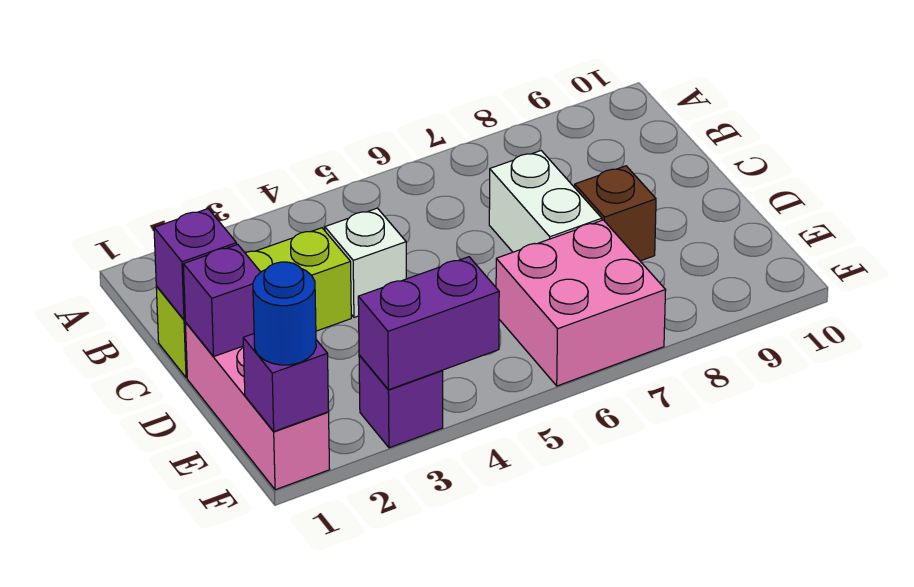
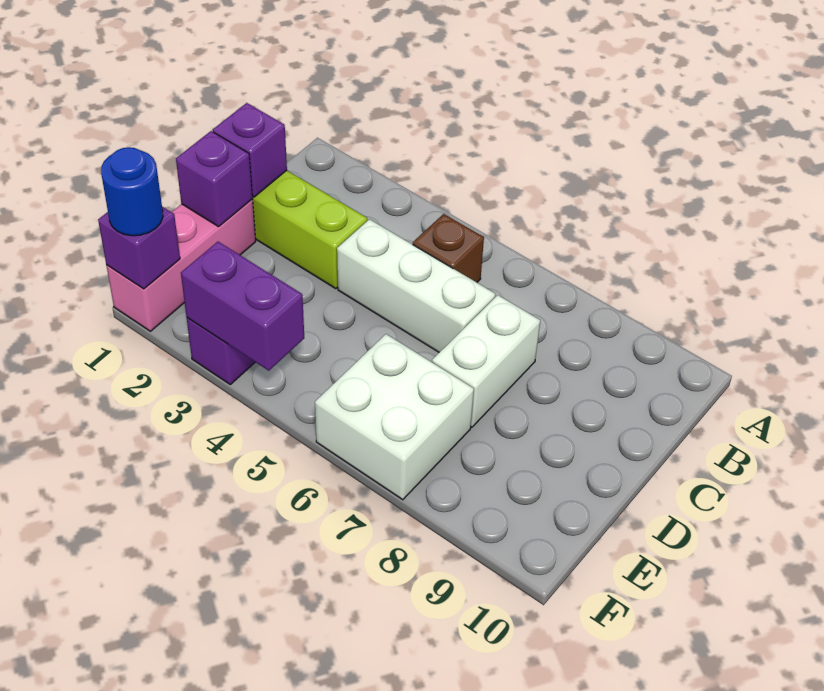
white brick C4 level 1 -> white brick C4:C6 level 1
brown brick D8 level 1 -> brown brick B5 level 1
pink brick E6:F7 level 1 -> white brick E6:F7 level 1

